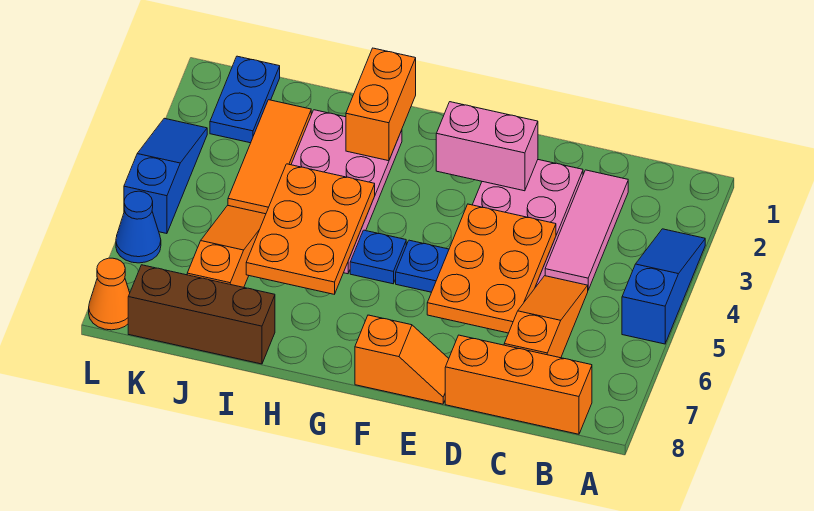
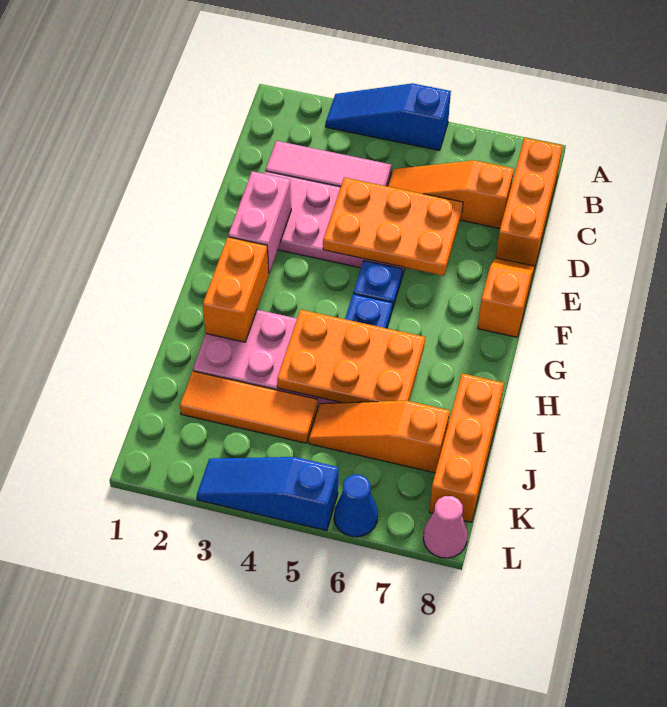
orange brick H1:H2 level 2 -> orange brick G2:H2 level 2
brown brick I8:K8 level 1 -> orange brick I8:K8 level 1
blue plate K1:K2 level 1 -> none
orange cone L8 level 1 -> pink cone L8 level 1

